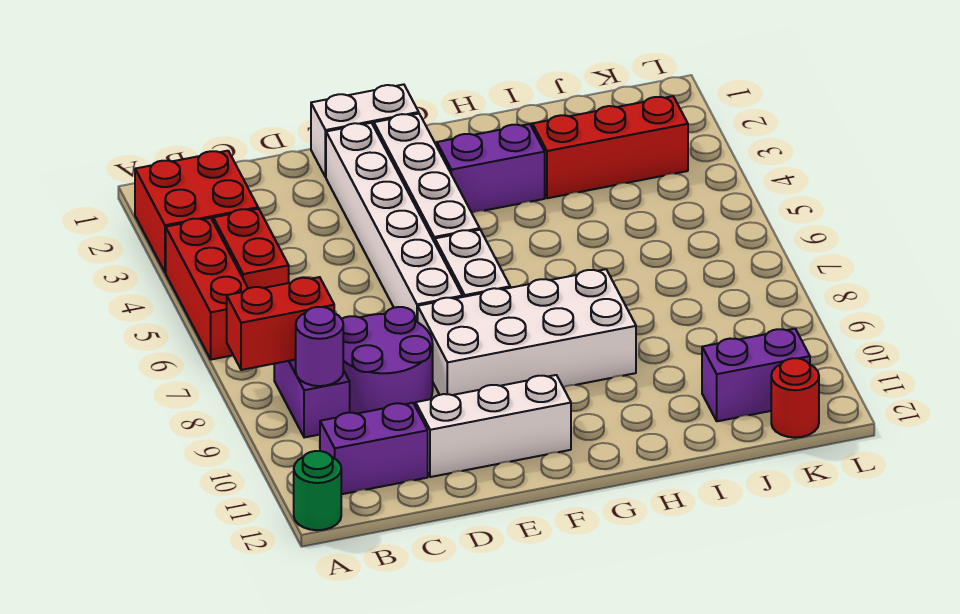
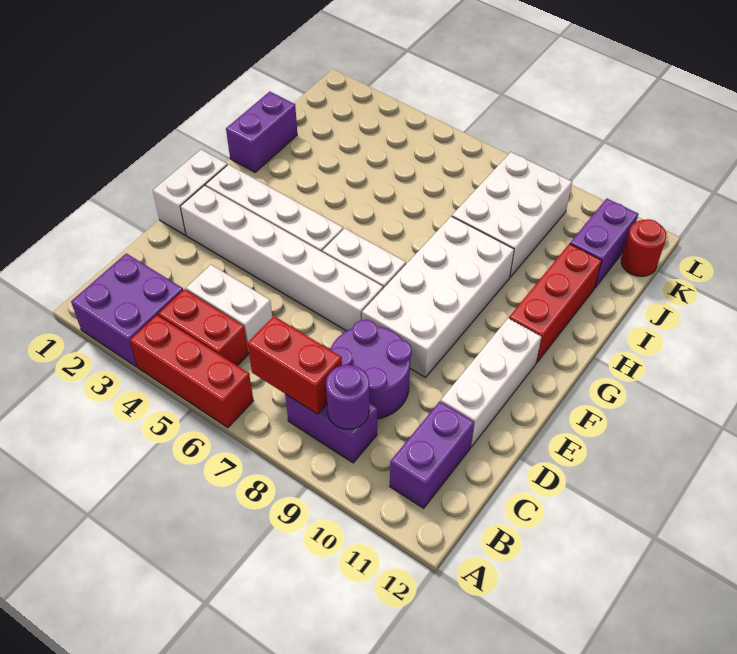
red brick A2:B3 level 1 -> purple brick A2:B3 level 1
red brick A8:B8 level 2 -> red brick B7:B8 level 2
green round brick A12 level 1 -> none
none -> white brick C4:C5 level 1
purple brick G3:H3 level 1 -> purple brick H1:I1 level 1
red brick I3:K3 level 1 -> red brick G11:I11 level 1
none -> white brick I8:K9 level 1

